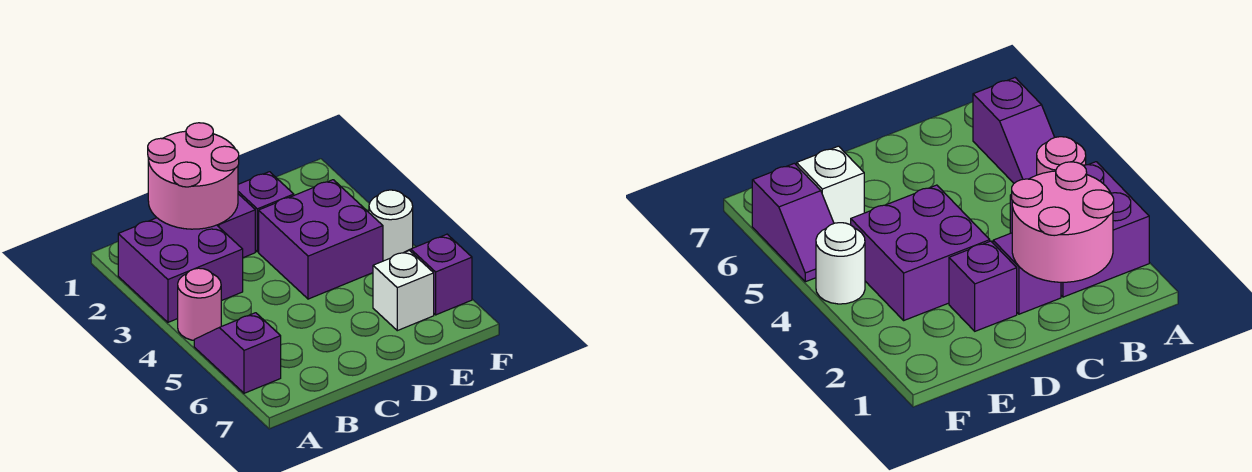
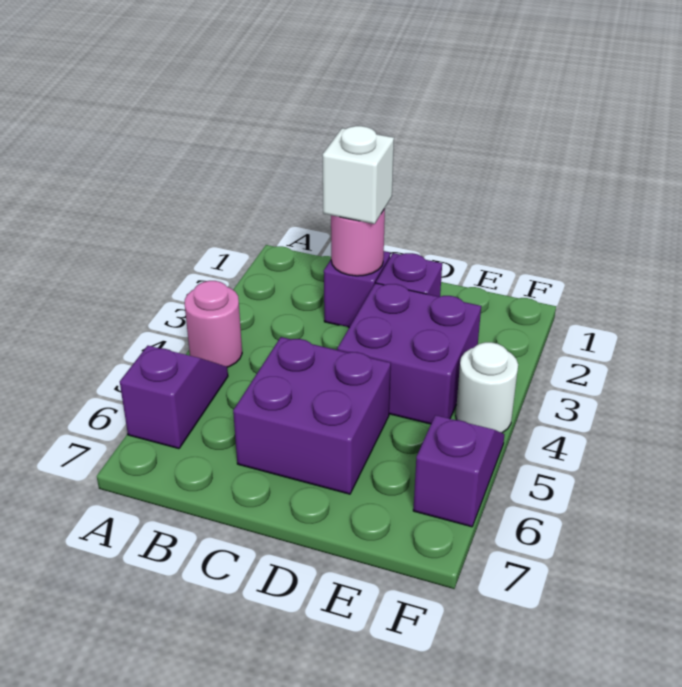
purple brick A2:B3 level 1 -> purple brick C5:D6 level 1
pink round brick B1:C2 level 2 -> pink round brick C2 level 2
white brick E6 level 1 -> white brick C2 level 3

